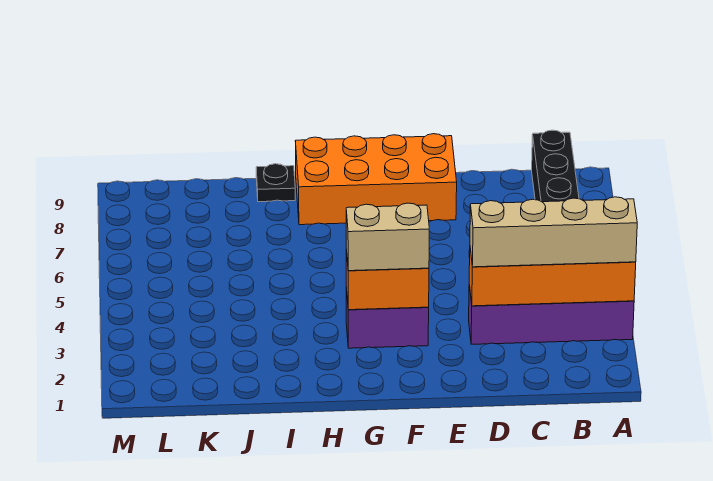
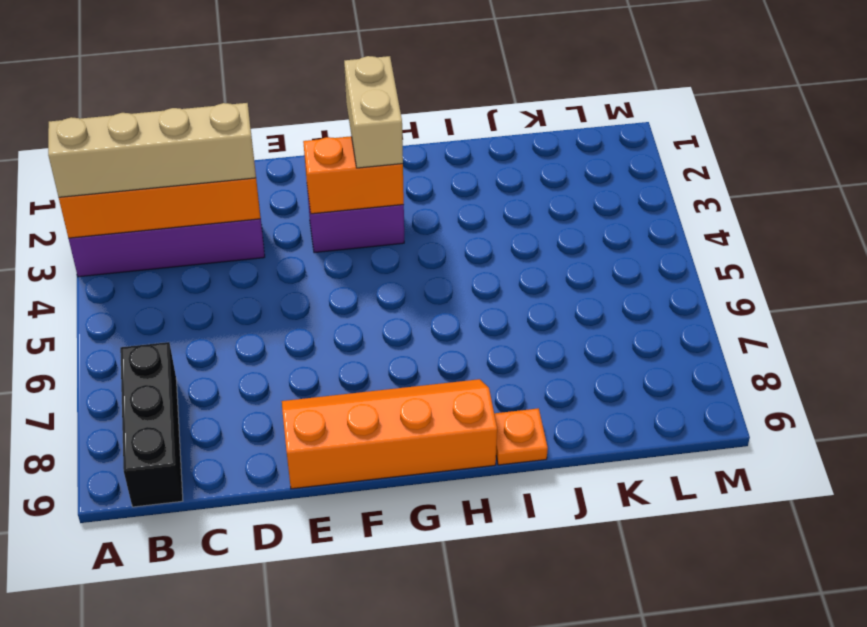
orange brick E8:H9 level 1 -> orange slope E8:H9 level 1 top 9
tan brick F3:G3 level 3 -> tan brick G2:G3 level 3
black plate I9 level 1 -> orange plate I9 level 1

